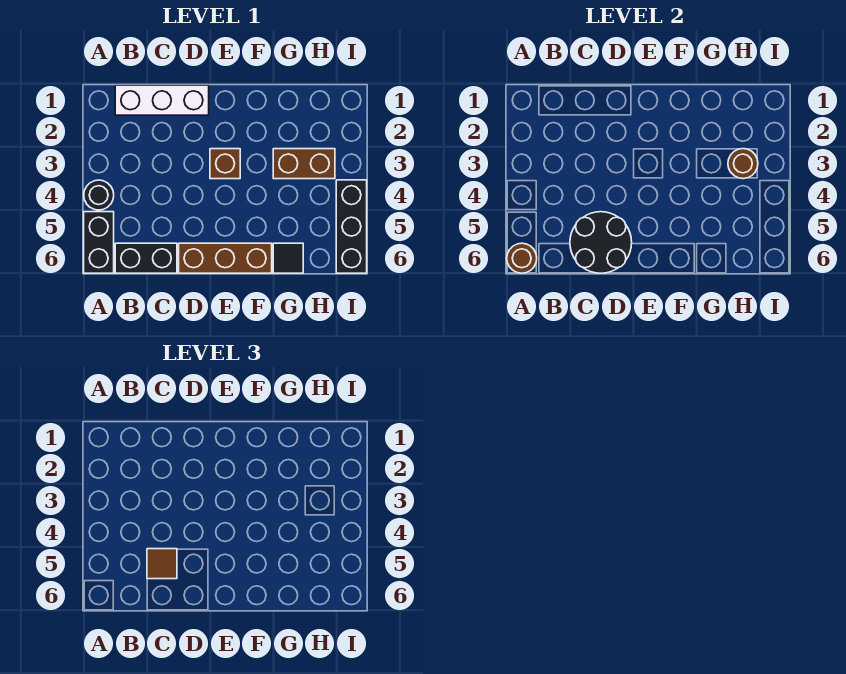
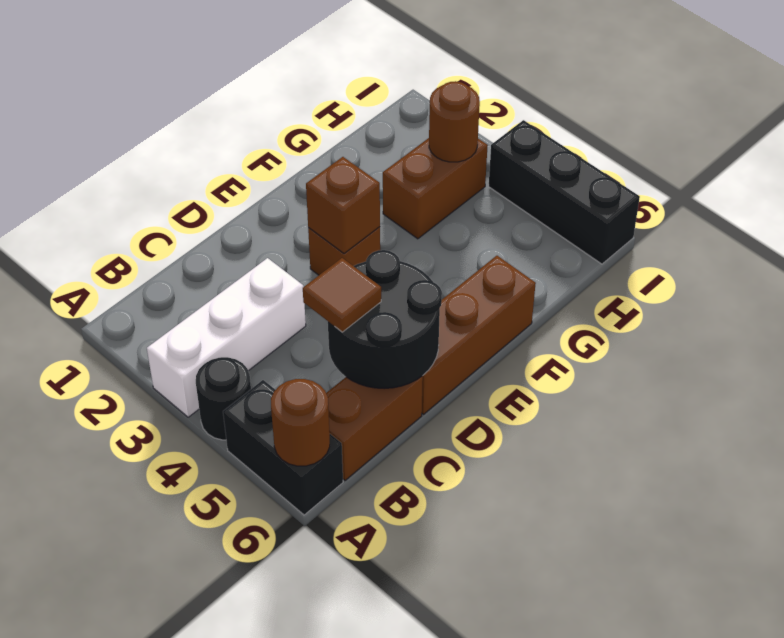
white brick B1:D1 level 1 -> white brick A3:C3 level 1
black brick B6:C6 level 1 -> brown brick B6:C6 level 1
none -> brown brick E3 level 2
black tile G6 level 1 -> none

